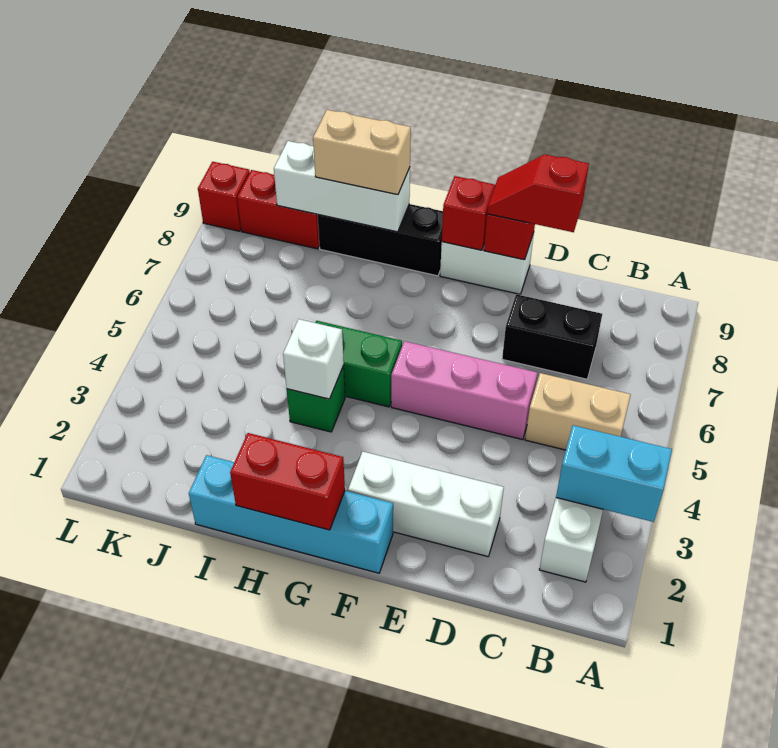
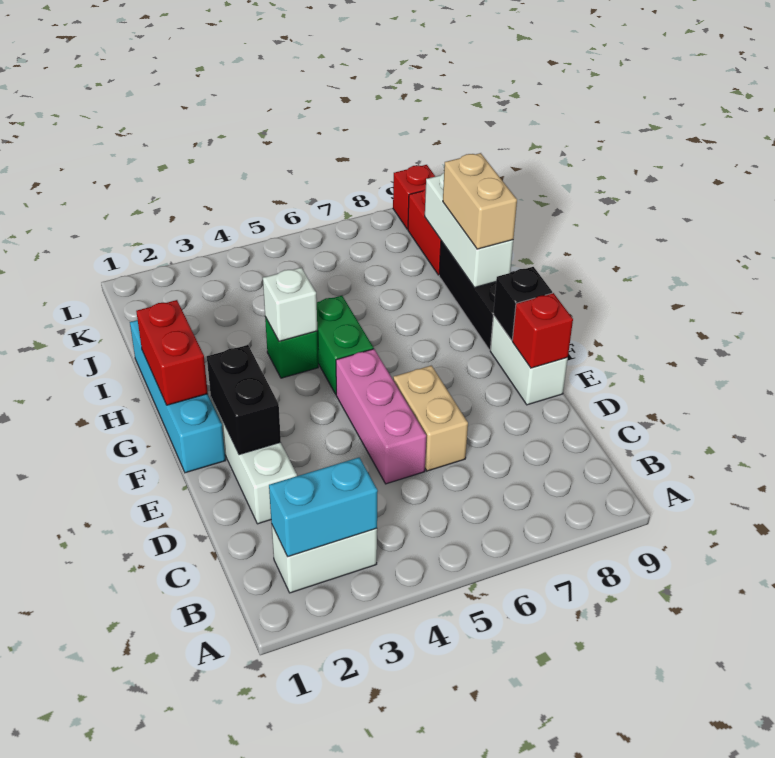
cyan brick A3:B3 level 2 -> cyan brick B2:B3 level 2
tan brick B5:C5 level 1 -> tan brick D6:E6 level 1
black brick C7:D7 level 1 -> black brick E2:F2 level 2
red slope D9:E9 level 3 top D -> none
red brick F9 level 2 -> black brick F9 level 2

